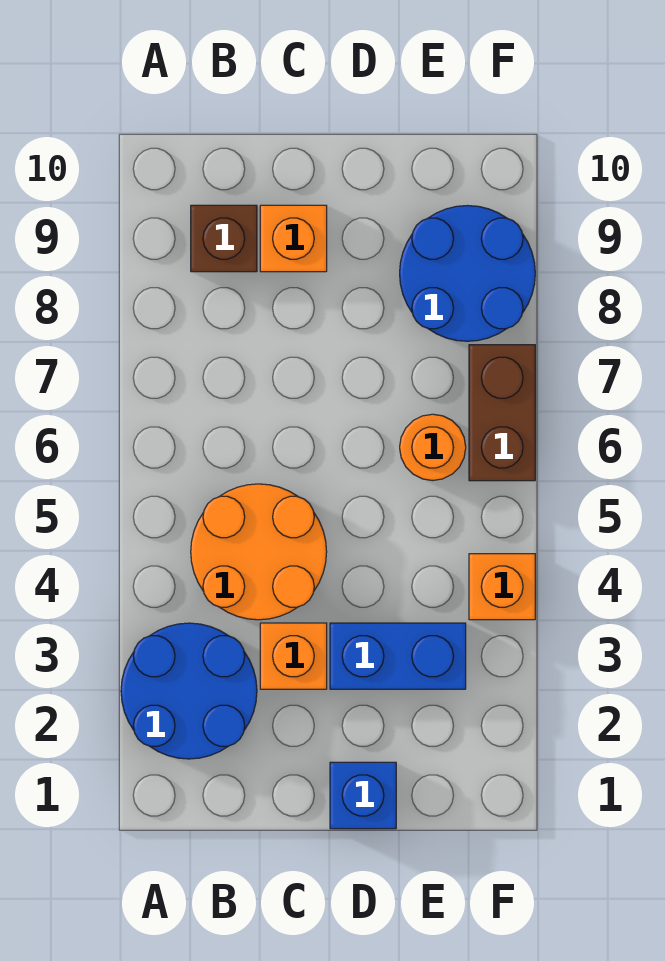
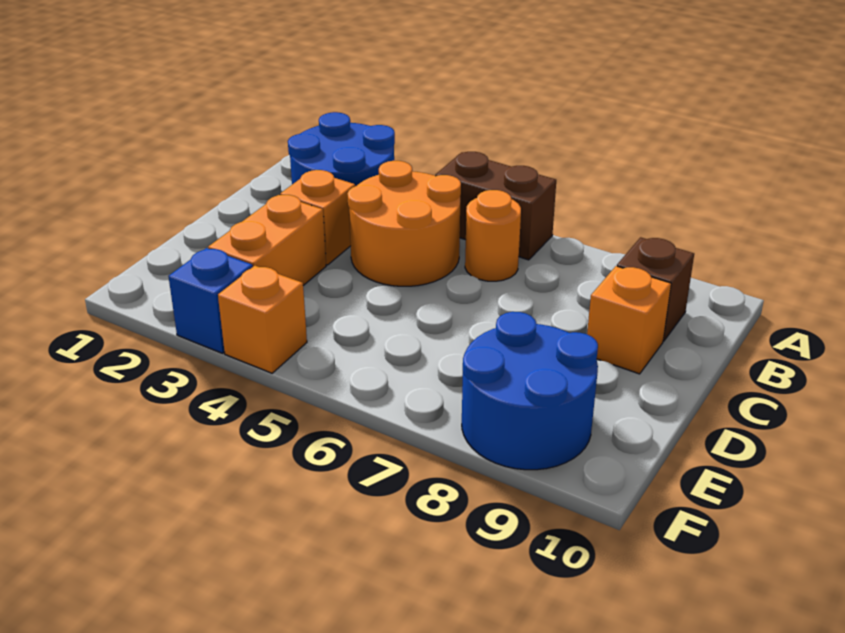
blue brick D1 level 1 -> blue brick F3 level 1
blue brick D3:E3 level 1 -> orange brick D3:E3 level 1
orange round brick E6 level 1 -> orange round brick B6 level 1
brown brick F6:F7 level 1 -> brown brick A5:A6 level 1

